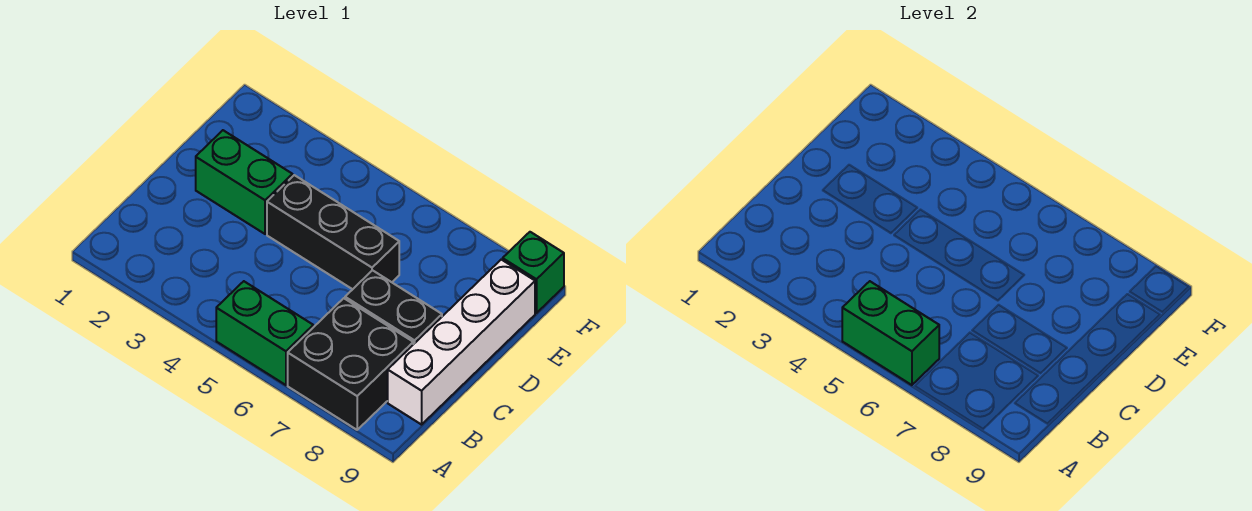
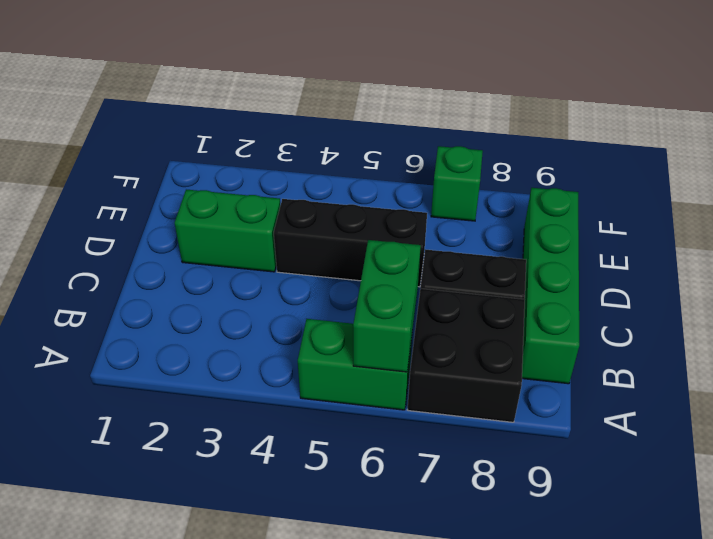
green brick A5:A6 level 2 -> green brick A6:B6 level 2
white brick B9:E9 level 1 -> green brick B9:E9 level 1
green brick F9 level 1 -> green brick F7 level 1

